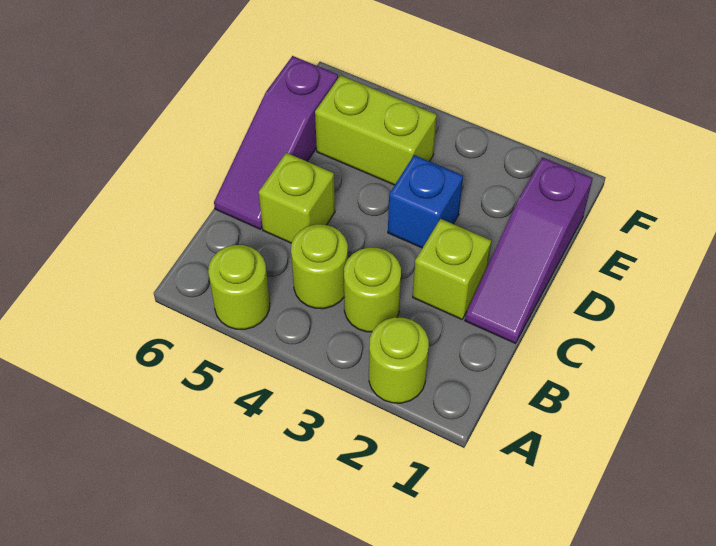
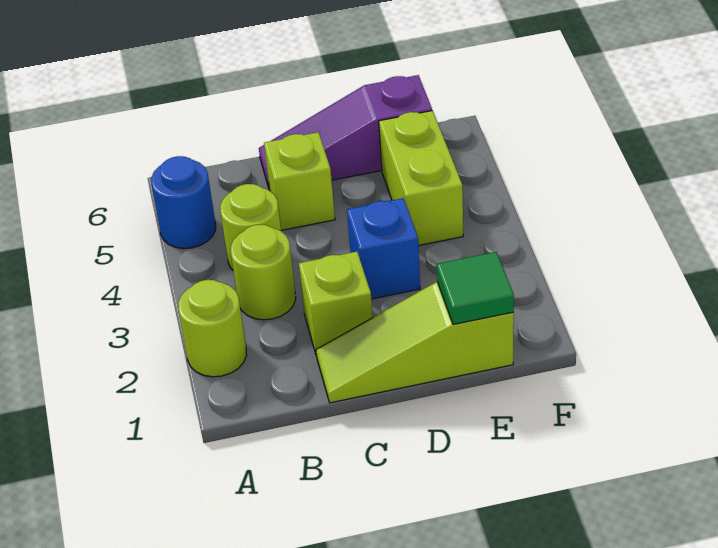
lime round brick A5 level 1 -> blue round brick A5 level 1
purple slope C1:E1 level 1 top E -> lime slope C1:E1 level 1 top E
none -> green tile E1 level 2

